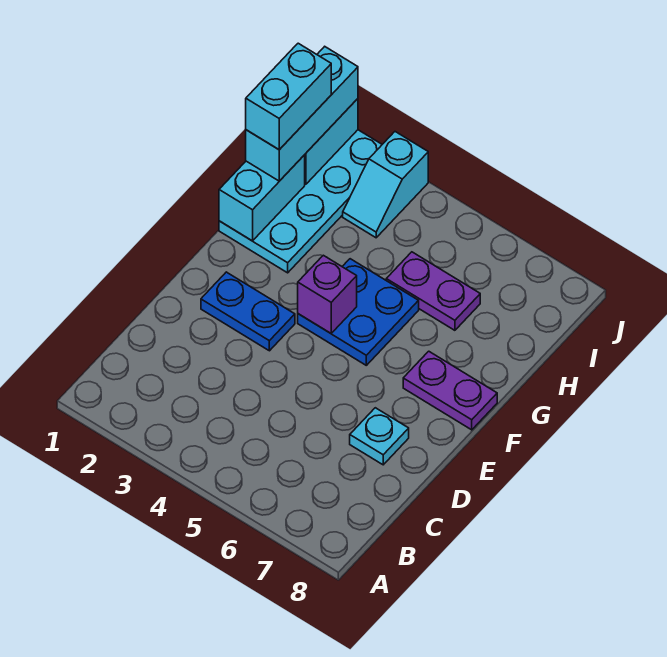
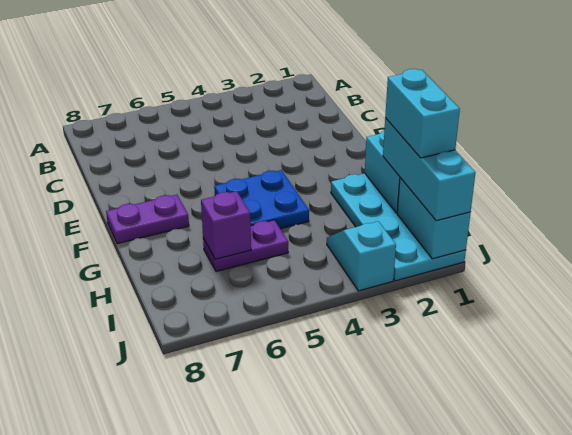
cyan plate D7 level 1 -> none
blue plate E2:E3 level 1 -> none
purple brick F4 level 2 -> purple brick H6 level 2

